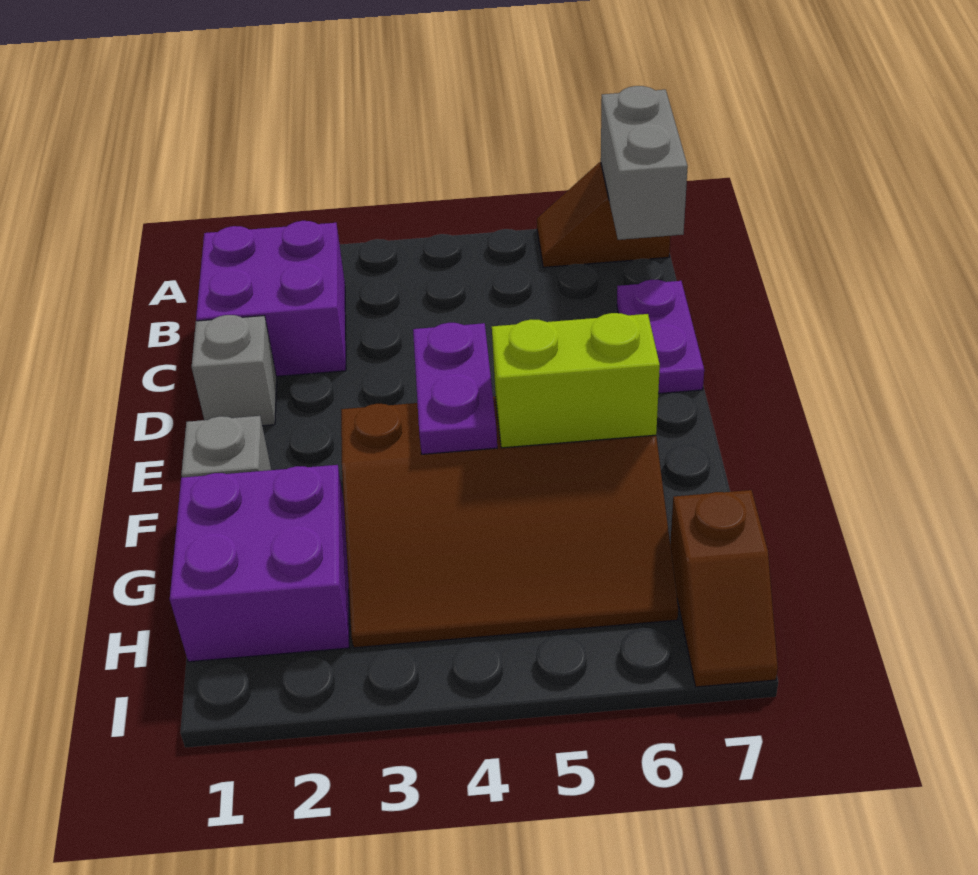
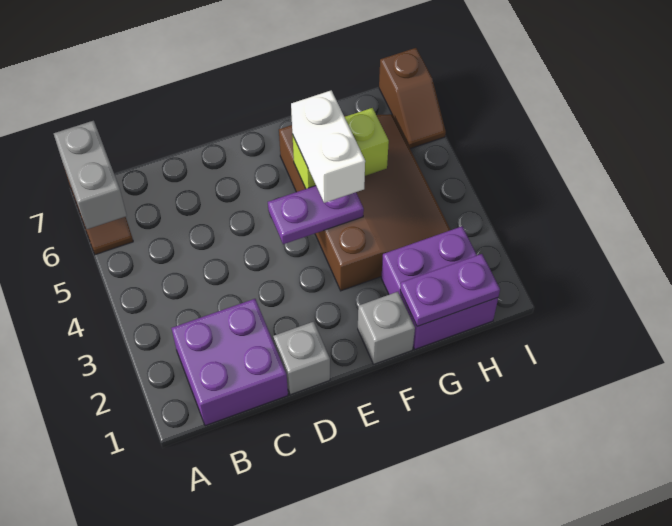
grey brick A7:B7 level 2 -> grey brick A6:A7 level 2
purple plate C7:D7 level 1 -> purple plate G1:H1 level 2
none -> white brick F4:F5 level 3
lime brick F5:F6 level 2 -> lime brick F5:G5 level 2
brown slope H7:I7 level 1 top H -> brown slope I6:I7 level 1 top 7

